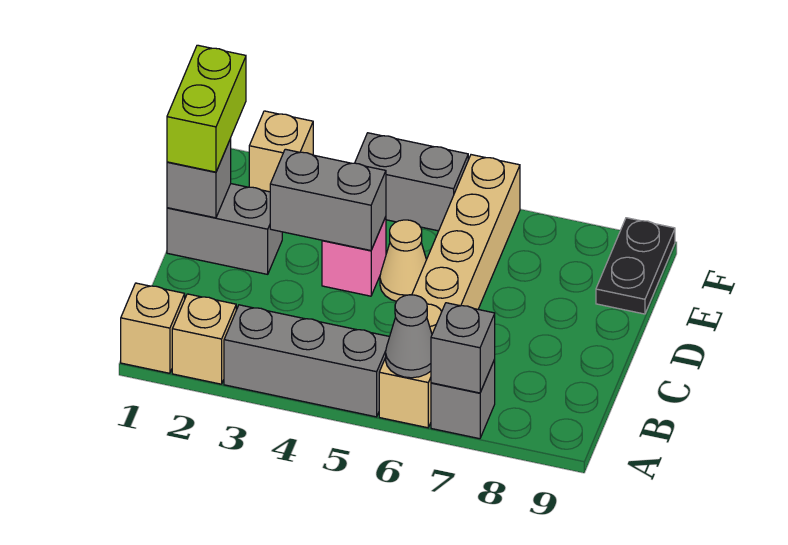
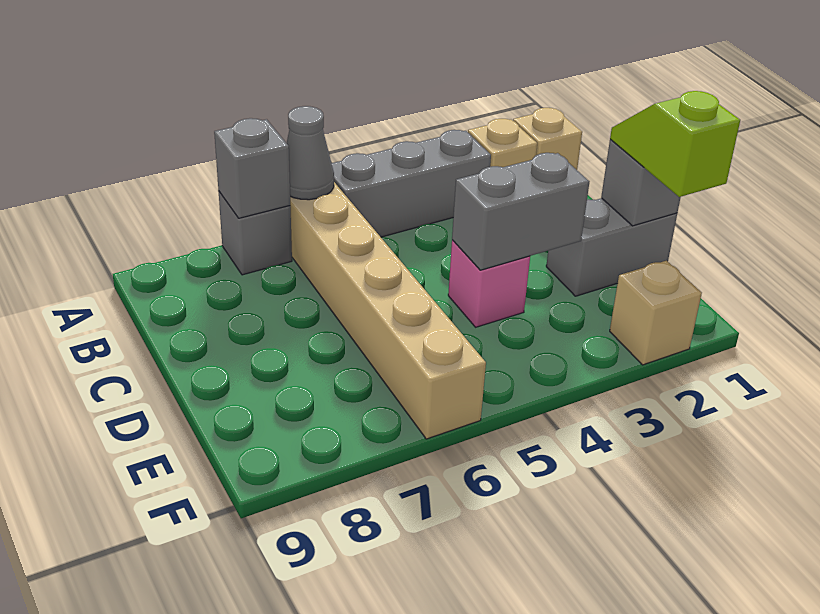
lime brick D1:E1 level 3 -> lime slope D1:E1 level 3 top E
tan cone D5 level 1 -> none
black plate E9:F9 level 1 -> none
grey brick F4:F5 level 1 -> none

